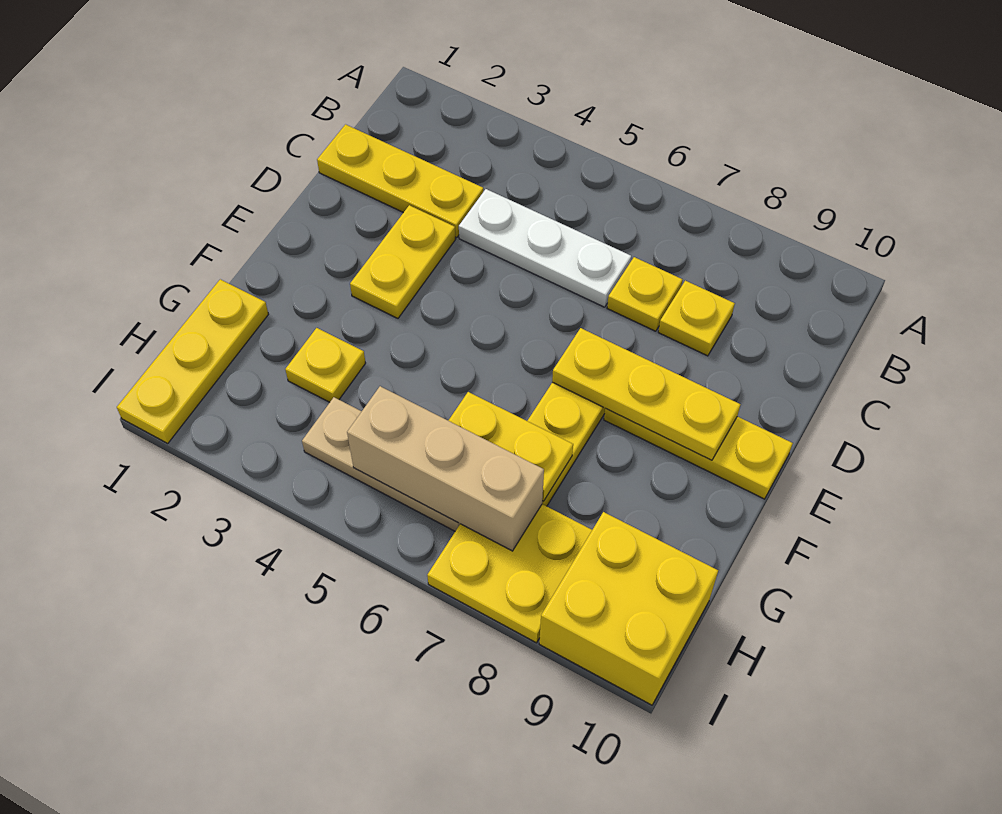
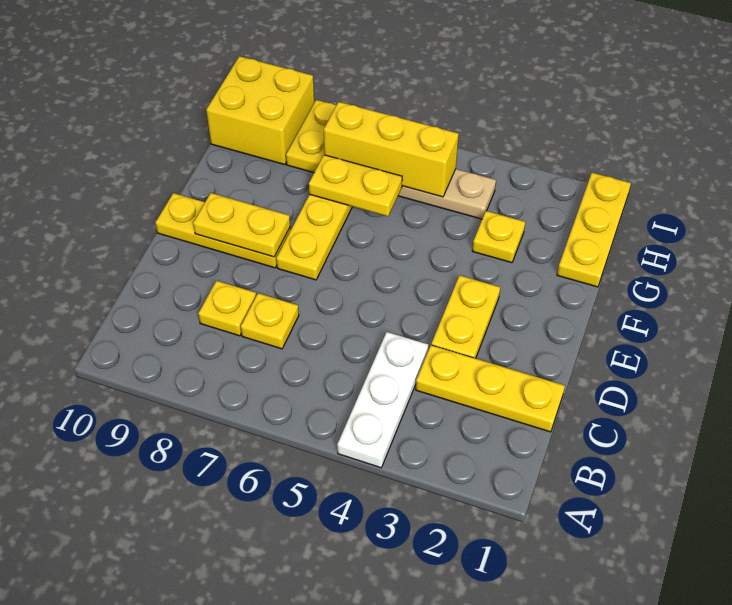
white plate C4:C6 level 1 -> white plate A4:C4 level 1
yellow plate E7:E9 level 2 -> yellow plate E8:E9 level 2
tan brick H5:H7 level 2 -> yellow brick H5:H7 level 2

